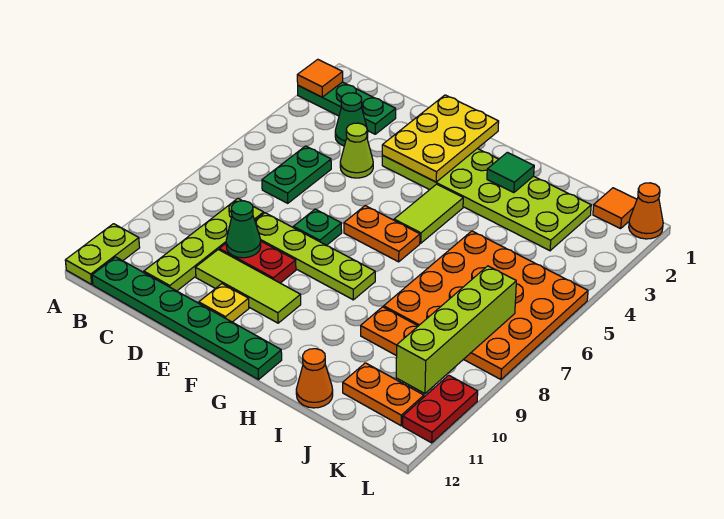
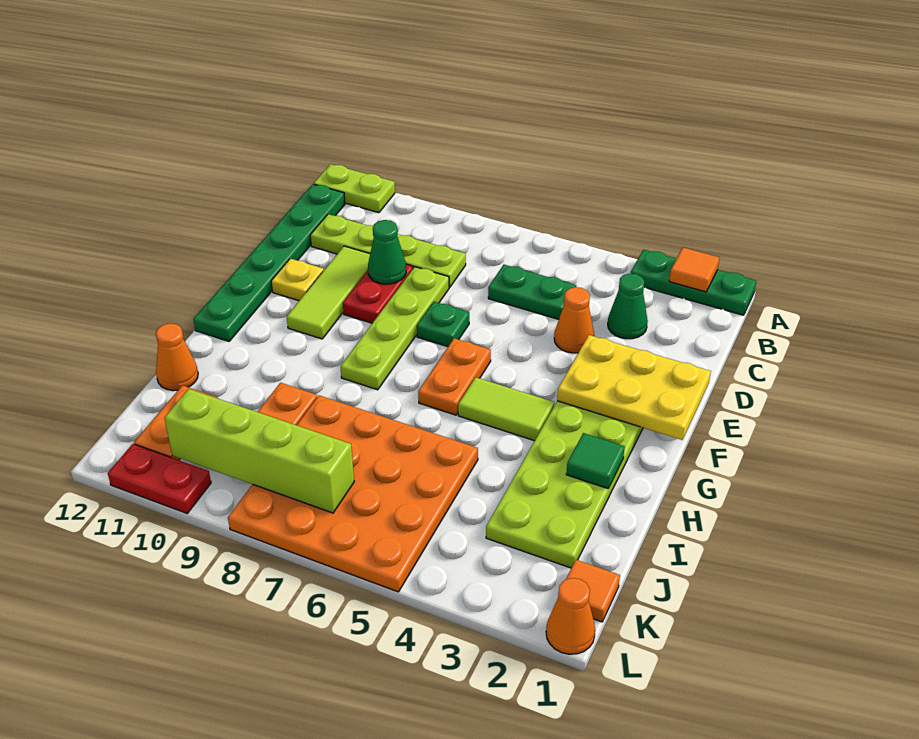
green plate A2:C2 level 1 -> green plate A1:A3 level 1
lime cone D4 level 1 -> orange cone D4 level 1

